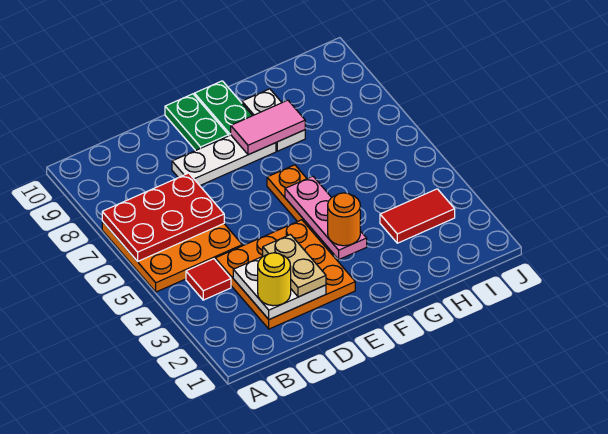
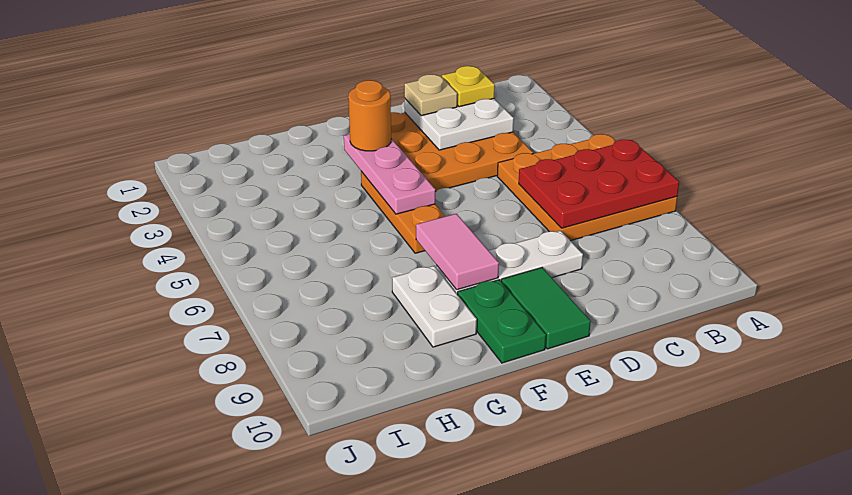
red tile B4 level 1 -> none
yellow round brick C2 level 3 -> yellow plate C2 level 3
tan plate D2:D3 level 3 -> tan plate D2 level 3
green plate E9:E10 level 1 -> green tile E9:E10 level 1
pink tile F8:G8 level 2 -> pink tile F7:F8 level 2
red tile H3:I3 level 1 -> none

